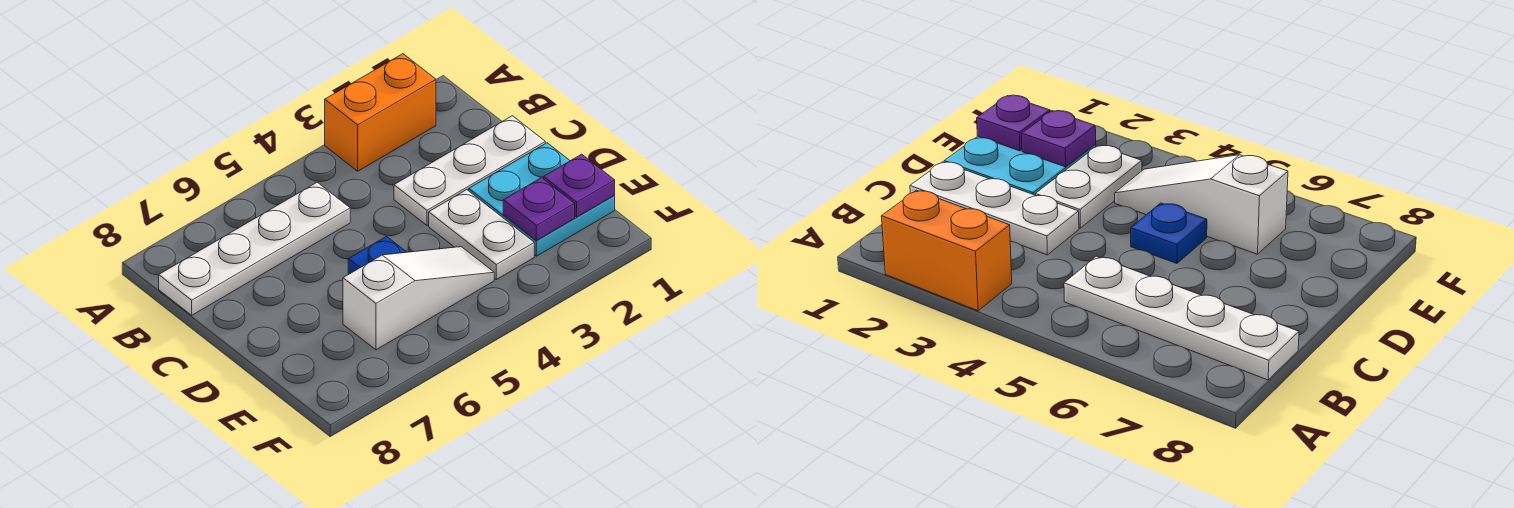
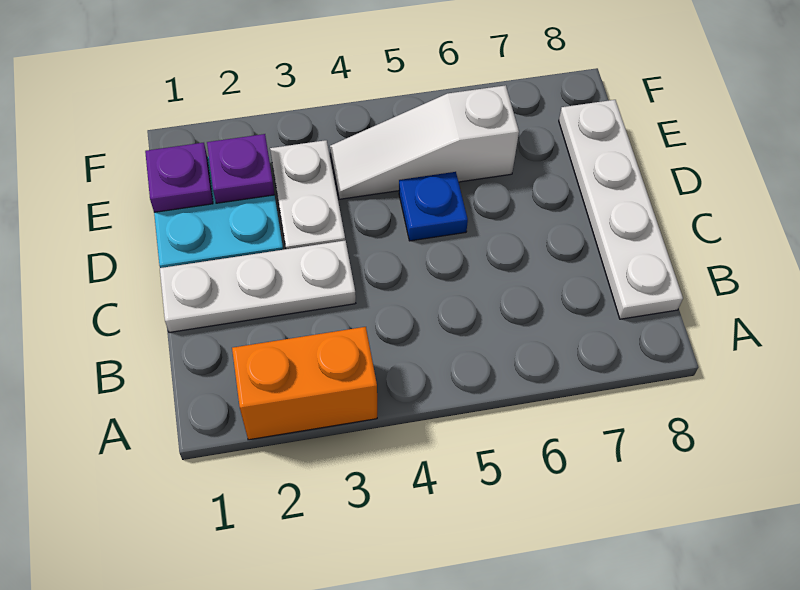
white plate B5:B8 level 1 -> white plate B8:E8 level 1

